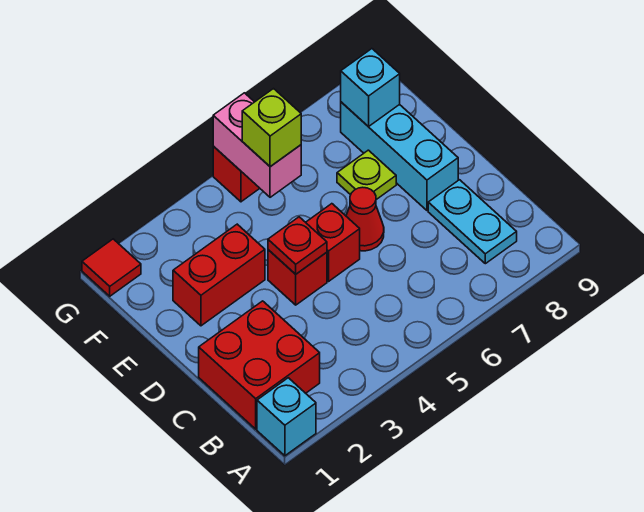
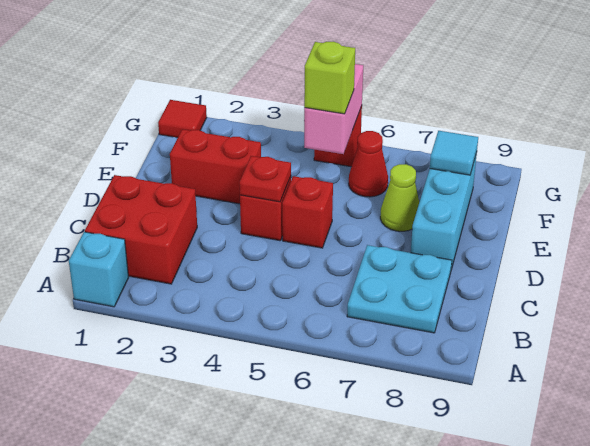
cyan plate B8:C8 level 1 -> cyan plate B7:C8 level 1
red cone D6 level 1 -> red cone F6 level 1
lime plate E7 level 1 -> lime cone E7 level 1
cyan brick F8 level 2 -> cyan tile F8 level 2

